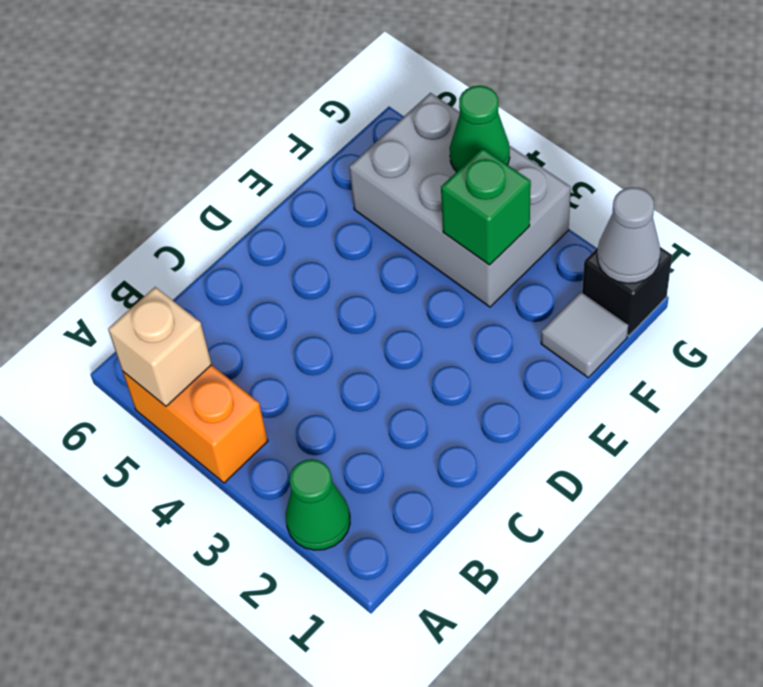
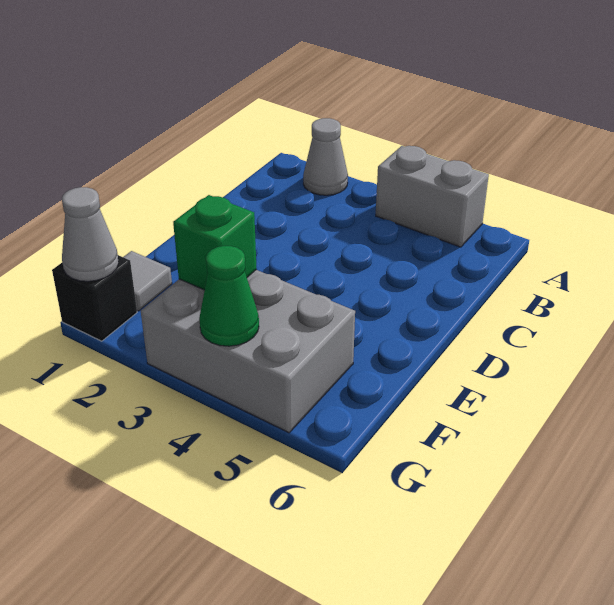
green cone A2 level 1 -> grey cone A2 level 1
orange brick A4:A5 level 1 -> grey brick A4:A5 level 1
tan brick A5 level 2 -> none

